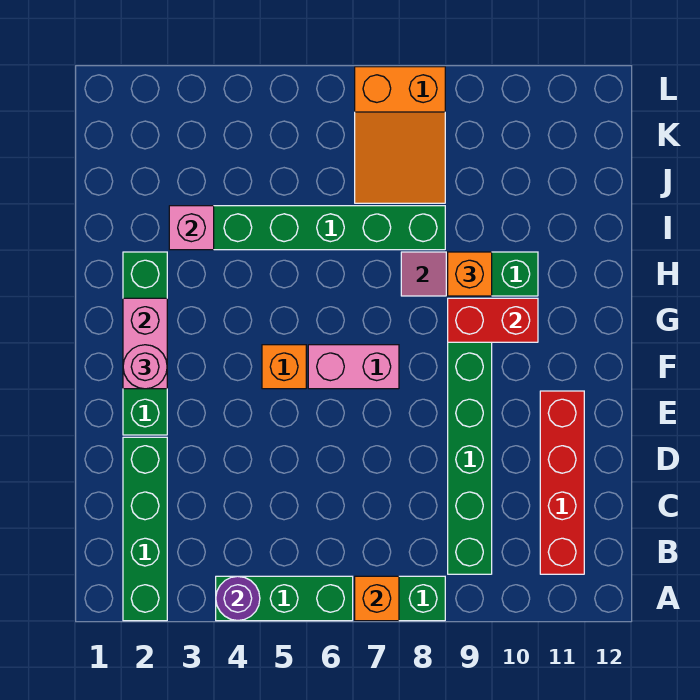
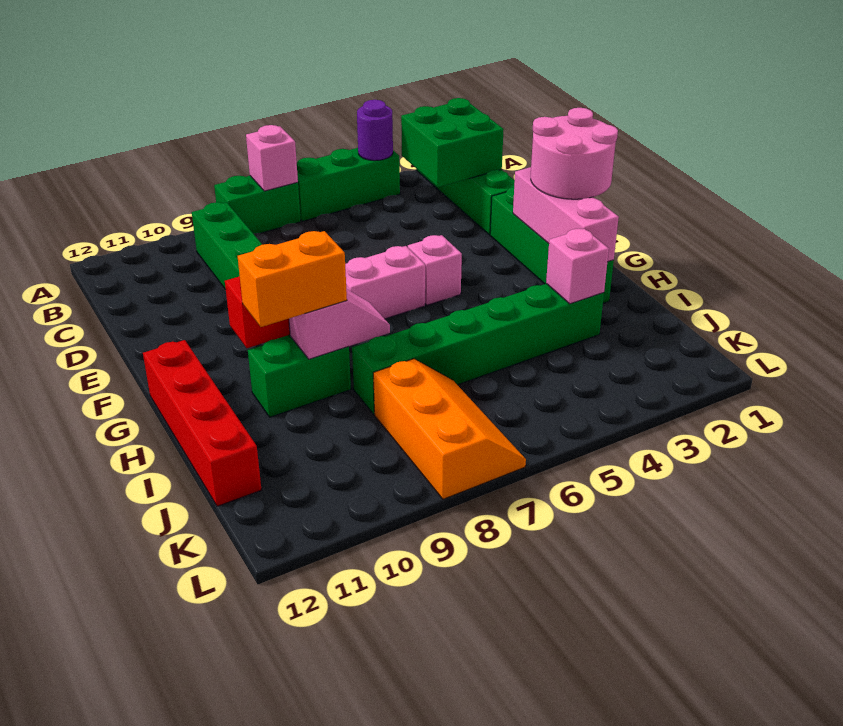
orange brick A7 level 2 -> pink brick A7 level 2
none -> green brick B2:C3 level 2
red brick B11:E11 level 1 -> red brick G12:J12 level 1
pink brick F2:G2 level 2 -> pink brick F2:H2 level 2
pink round brick F2 level 3 -> pink round brick F1:G2 level 3
orange brick F5 level 1 -> pink brick F5 level 1
orange brick H9 level 3 -> orange brick H9:H10 level 3
orange slope J7:L8 level 1 top L -> orange slope J7:L8 level 1 top 8

